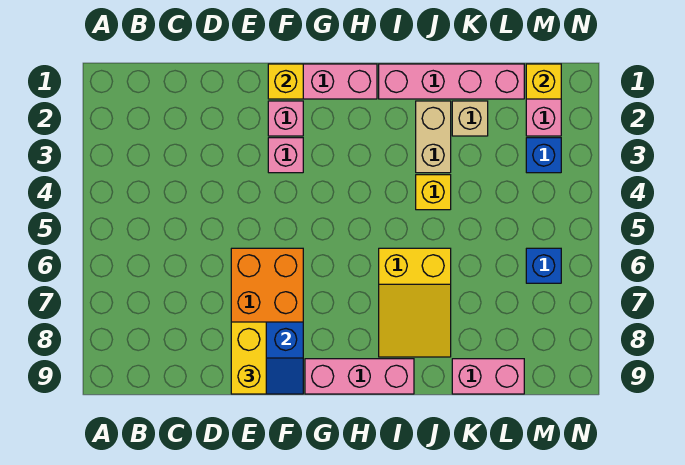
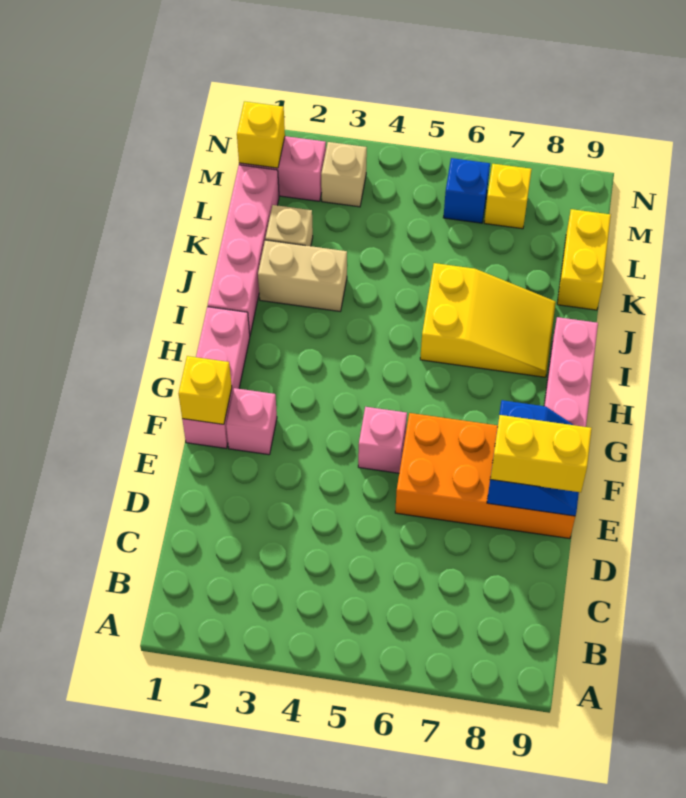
pink brick F3 level 1 -> pink brick F5 level 1
yellow brick J4 level 1 -> yellow brick M7 level 1
pink brick K9:L9 level 1 -> yellow brick K9:L9 level 1
blue brick M3 level 1 -> tan brick M3 level 1

